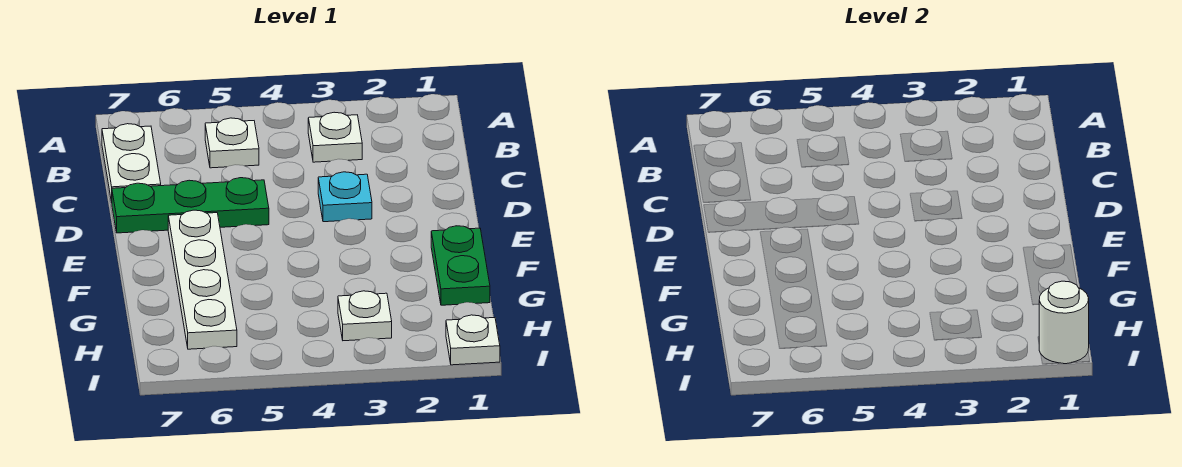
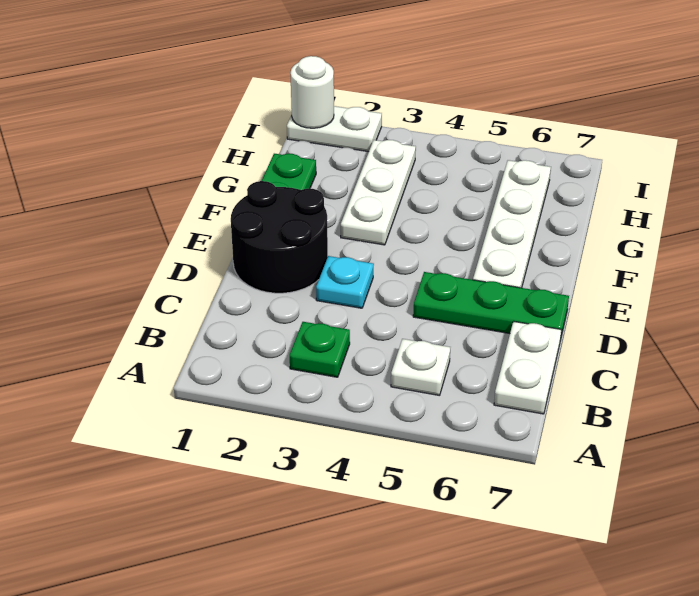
white plate B3 level 1 -> green plate B3 level 1
none -> black round brick D1:E2 level 1
white plate H3 level 1 -> white plate F3:H3 level 1
white plate I1 level 1 -> white plate I1:I2 level 1

